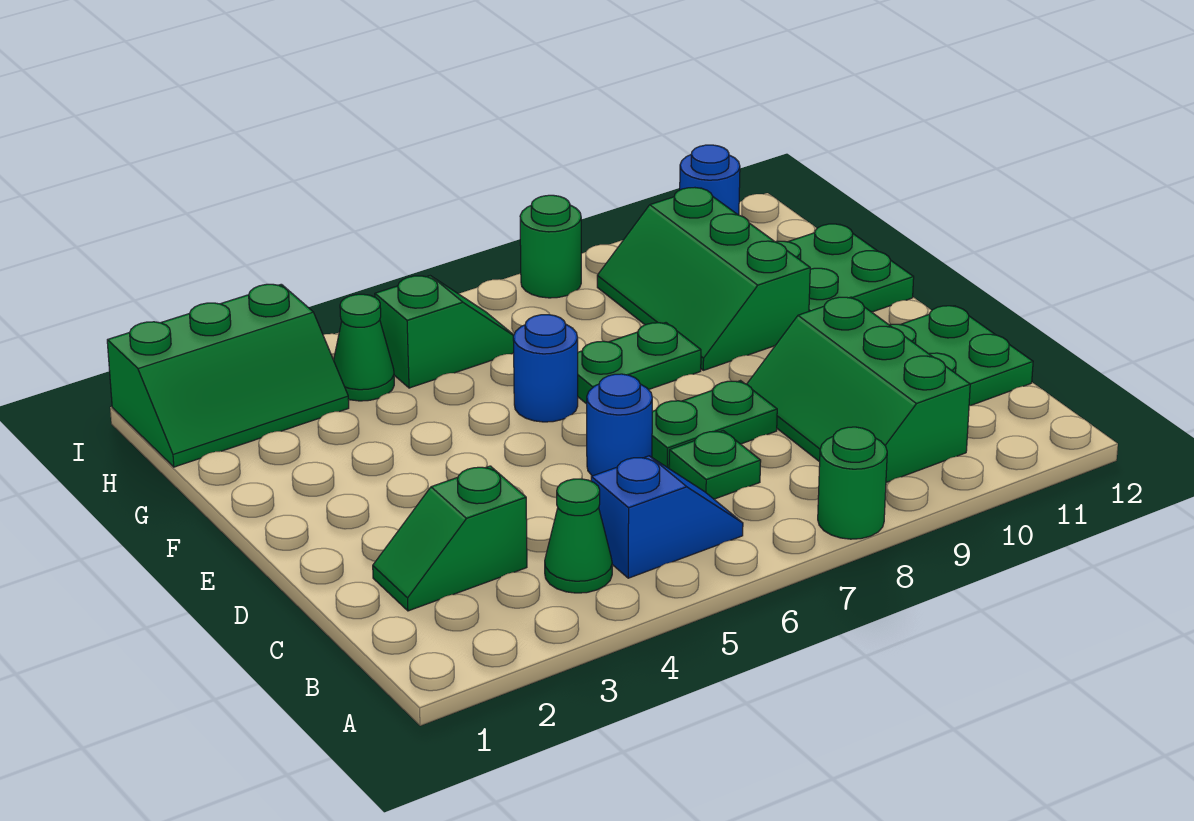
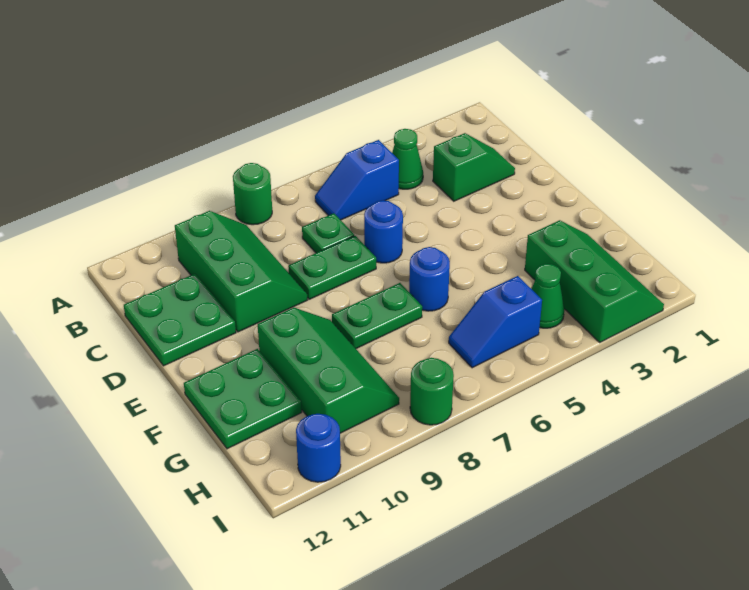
green slope H1:I3 level 1 top I -> green slope G2:I3 level 1 top 3
green slope H5:H6 level 1 top 5 -> blue slope H5:H6 level 1 top 5

